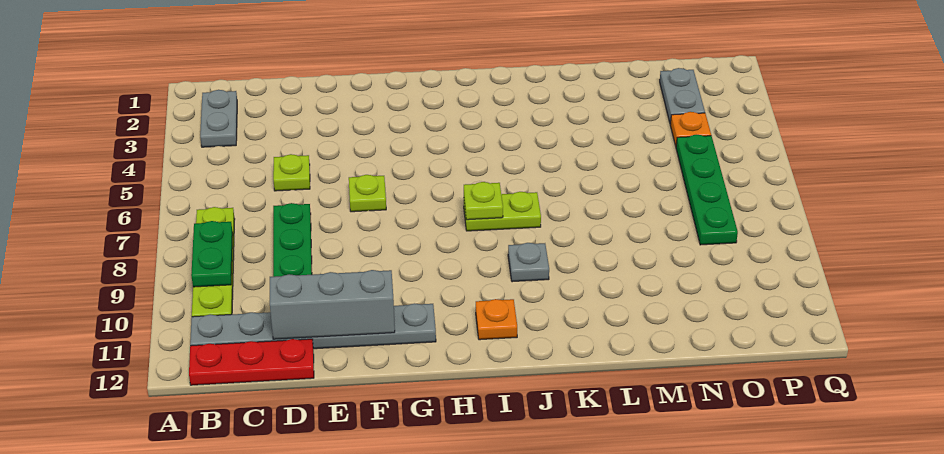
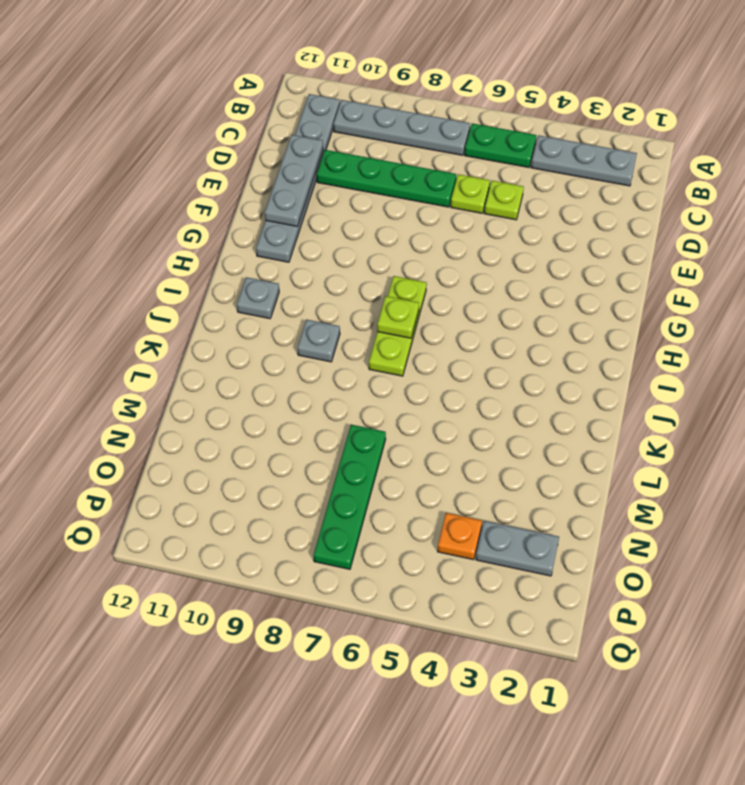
grey plate B2:B3 level 1 -> grey plate B2:B4 level 1
lime plate B7:B10 level 1 -> grey plate B7:B10 level 1
green plate B8:B9 level 2 -> green plate B5:B6 level 1
red plate B12:D12 level 1 -> none
grey brick D11:F11 level 2 -> grey plate D11:F11 level 2
lime plate F6 level 1 -> lime plate D6 level 1
lime plate I7:J7 level 1 -> lime plate H7:J7 level 1
orange plate I11 level 1 -> grey plate I11 level 1
green plate O5:O8 level 1 -> green plate M7:P7 level 1

